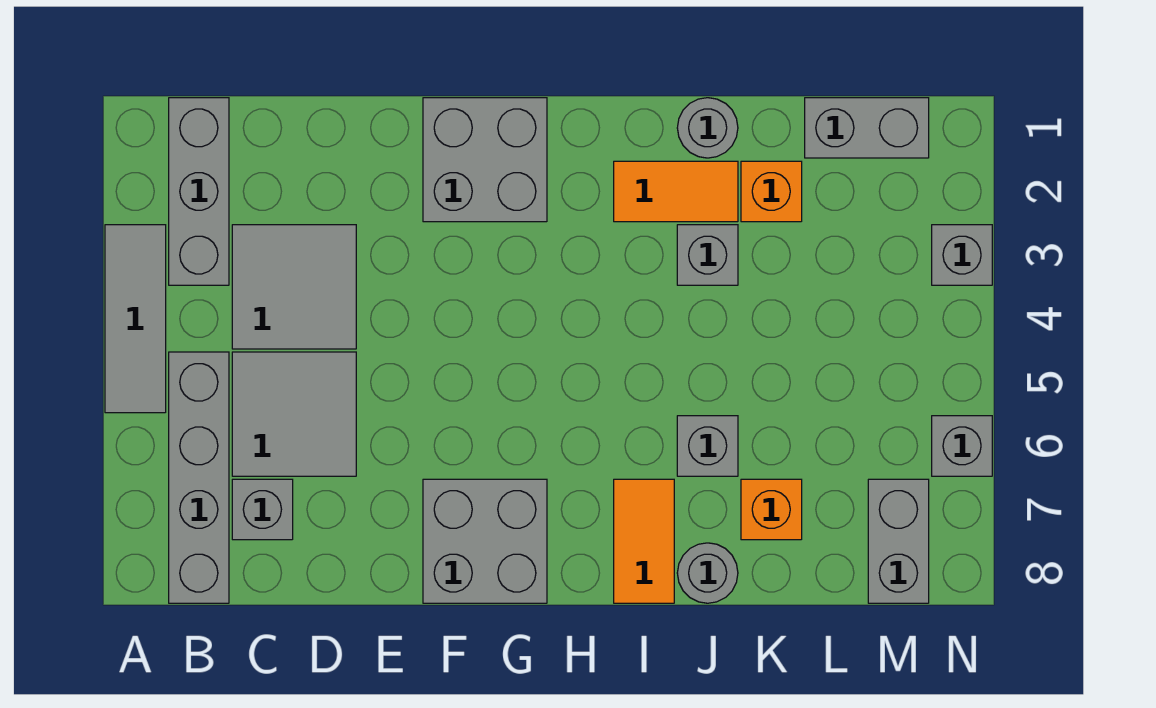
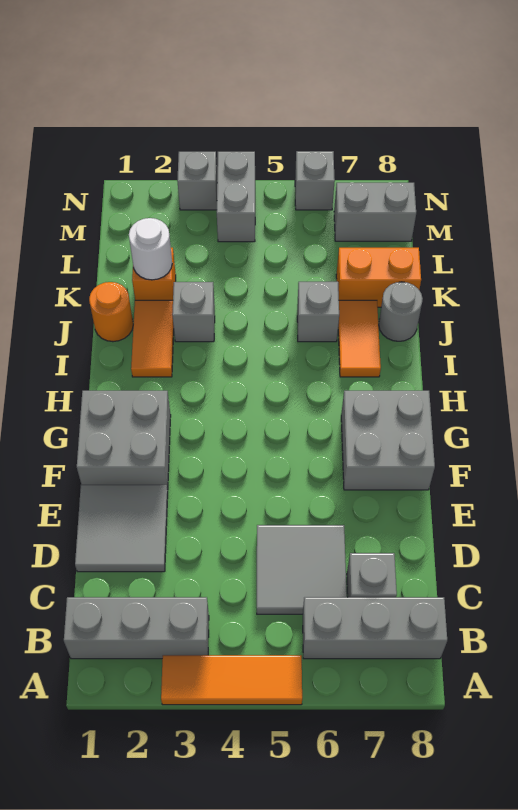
grey tile A3:A5 level 1 -> orange tile A3:A5 level 1
grey brick B5:B8 level 1 -> grey brick B6:B8 level 1
grey tile C3:D4 level 1 -> grey tile D1:E2 level 1
orange tile I7:I8 level 1 -> orange tile I7:J7 level 1
grey round brick J1 level 1 -> orange round brick J1 level 1
none -> white round brick K2 level 2
orange brick K7 level 1 -> orange brick K7:K8 level 1
grey brick L1:M1 level 1 -> grey brick M4:N4 level 1

